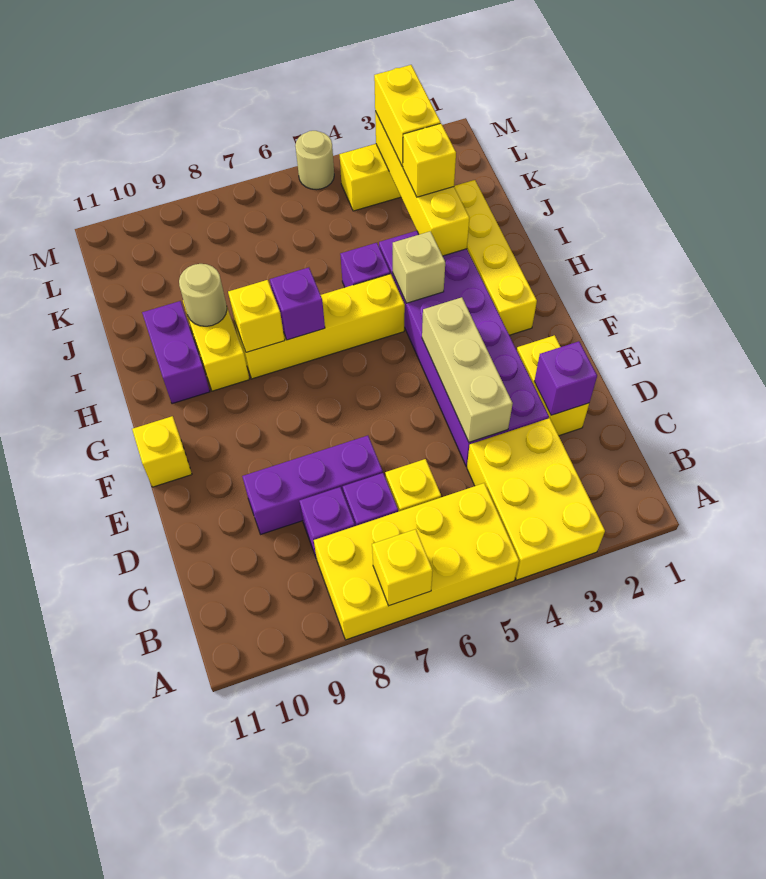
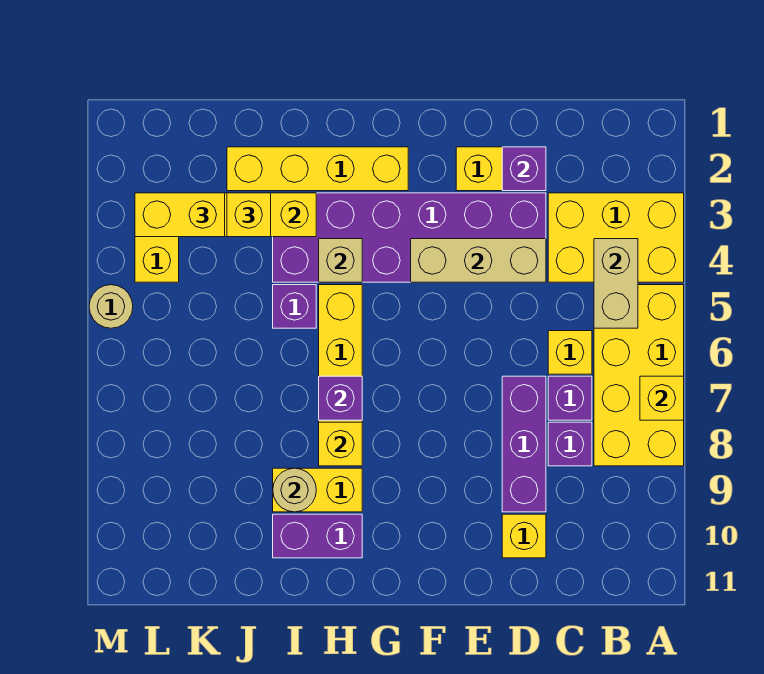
none -> tan brick B4:B5 level 2
yellow brick F11 level 1 -> yellow brick D10 level 1

